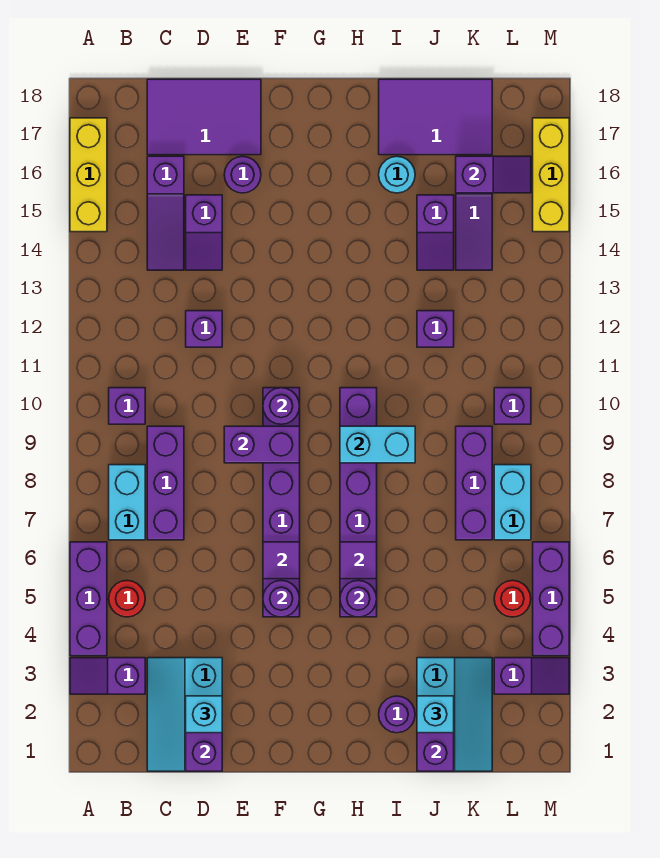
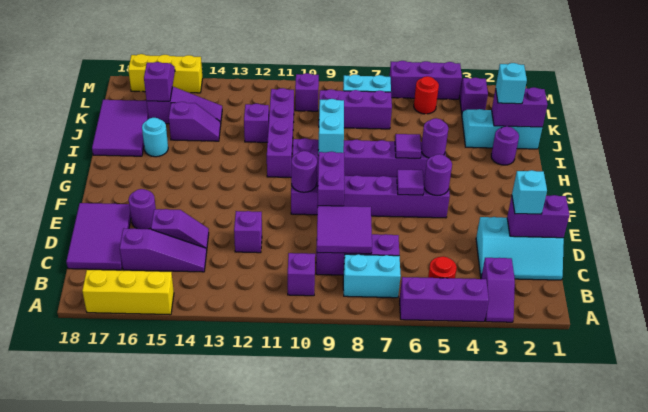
none -> purple tile C8:D9 level 2
none -> purple brick H11:K11 level 1

